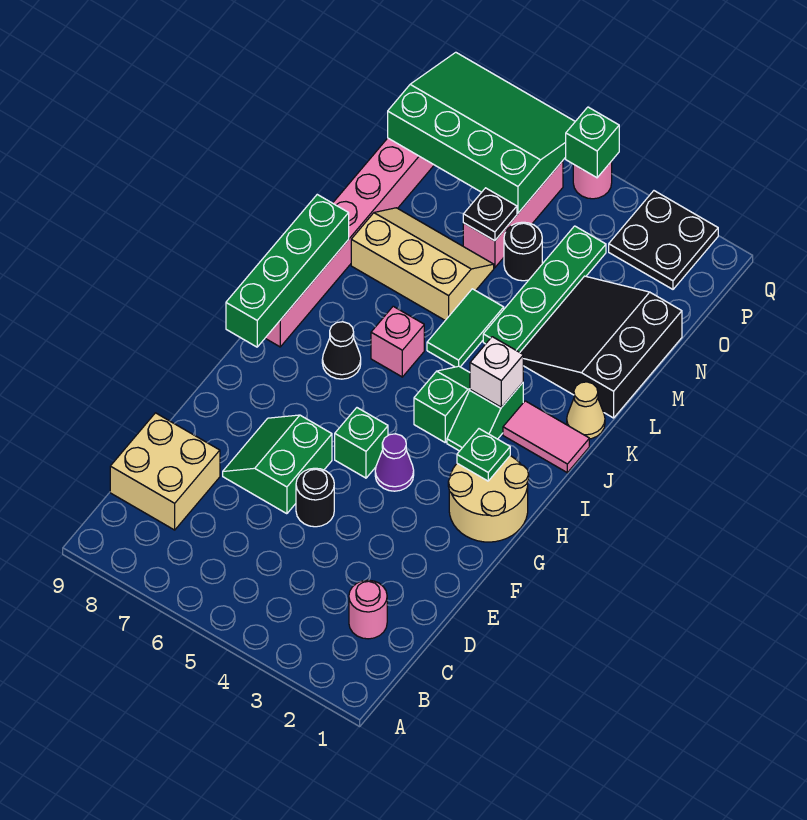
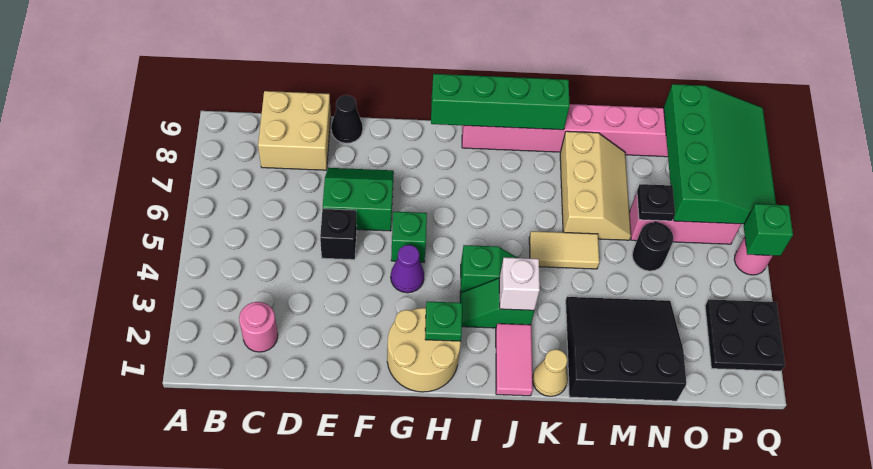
black round brick E5 level 1 -> black brick E5 level 1
black cone I7 level 1 -> black cone E9 level 1
pink brick J6 level 1 -> none
green tile K5:L5 level 1 -> tan tile K5:L5 level 1
green plate L4:O4 level 1 -> none

